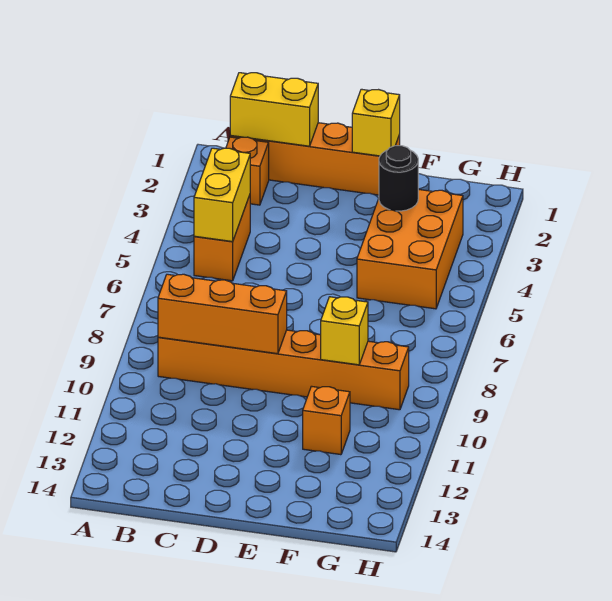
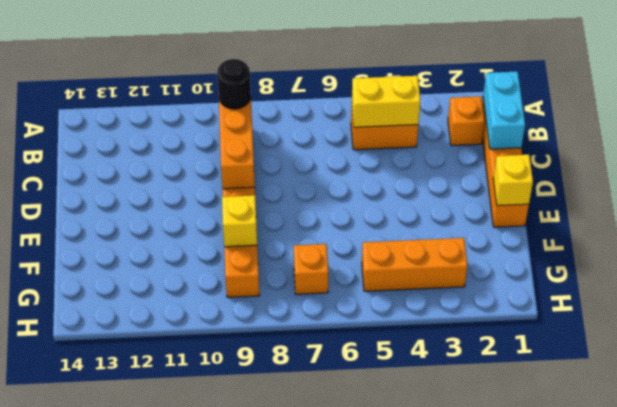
yellow brick B1:C1 level 2 -> cyan brick B1:C1 level 2
orange brick F3:G5 level 1 -> orange brick G3:G5 level 1
black round brick F3 level 2 -> black round brick B9 level 3
orange brick F11 level 1 -> orange brick G7 level 1

